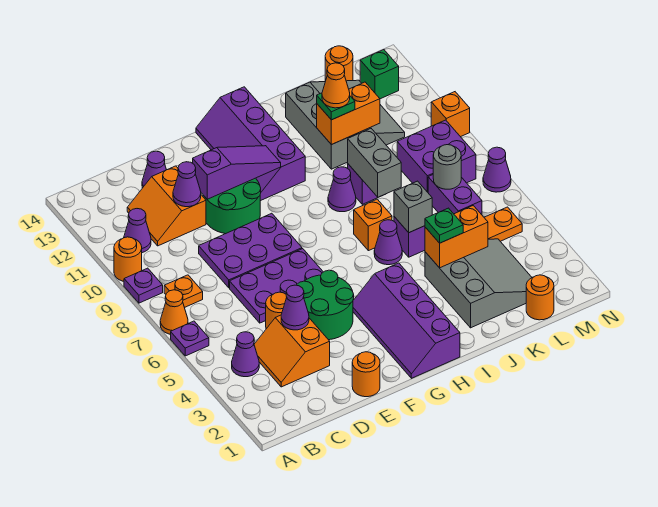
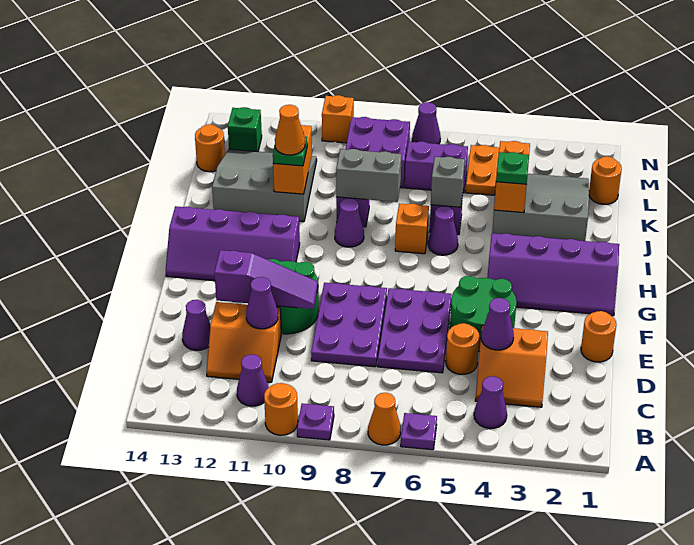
orange plate B8 level 1 -> none
purple slope E11:G11 level 2 top E -> purple slope E10:E12 level 2 top 12
grey round brick L7 level 2 -> none

